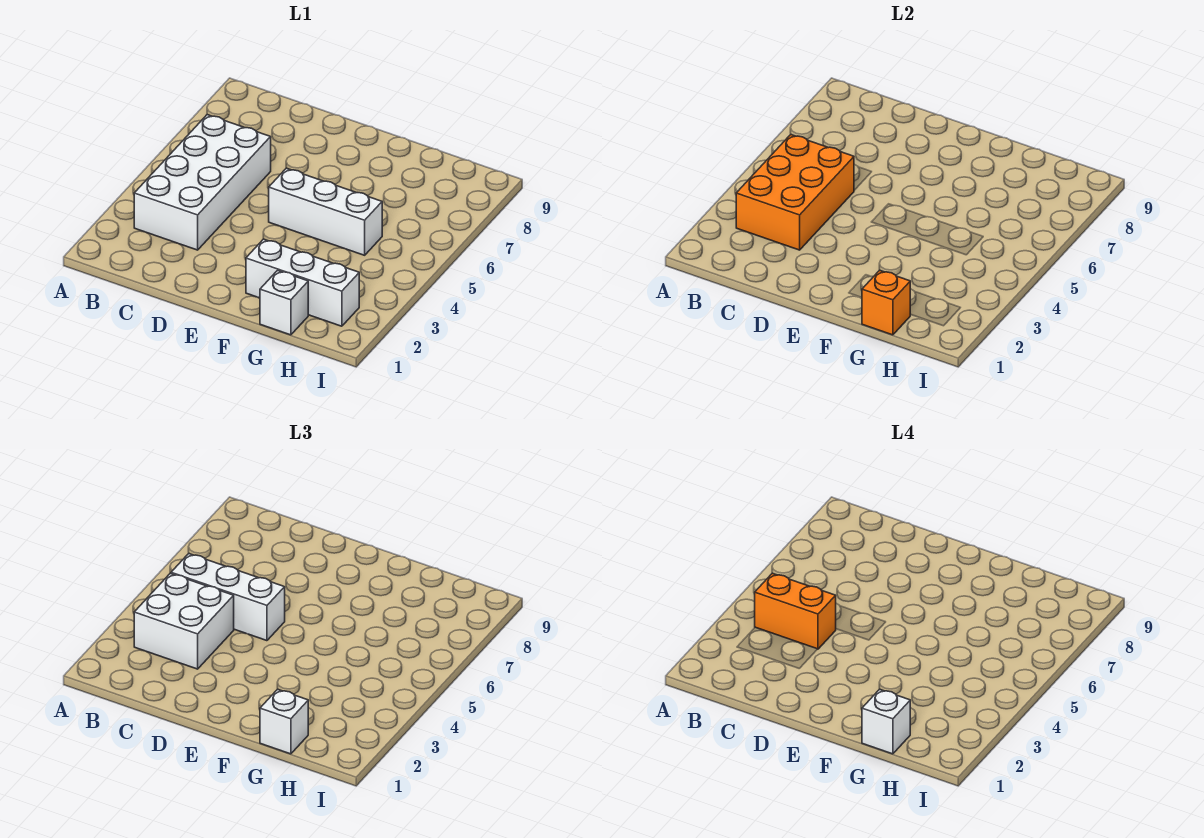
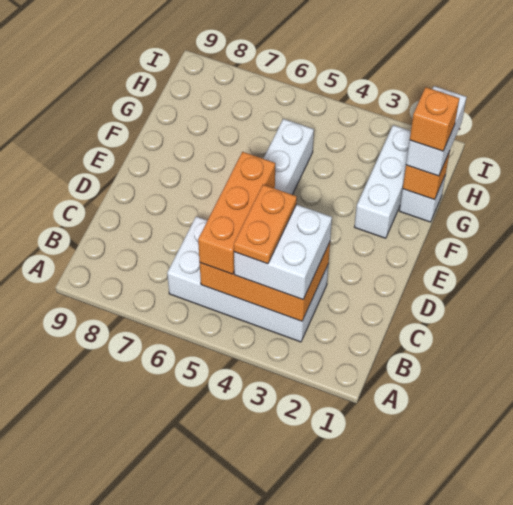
orange brick B4:C4 level 4 -> orange plate B4:C4 level 4
white brick B5:D5 level 3 -> orange brick B5:D5 level 3
white brick G1 level 3 -> white brick G1:H1 level 3
white brick G1 level 4 -> orange brick G1 level 4

